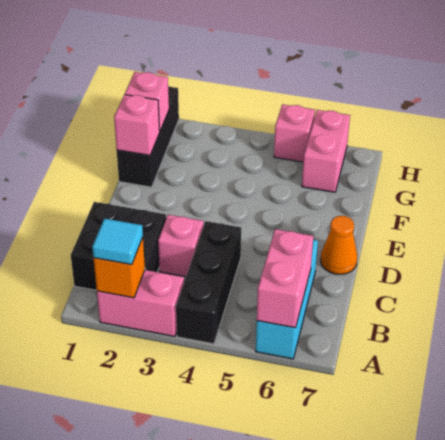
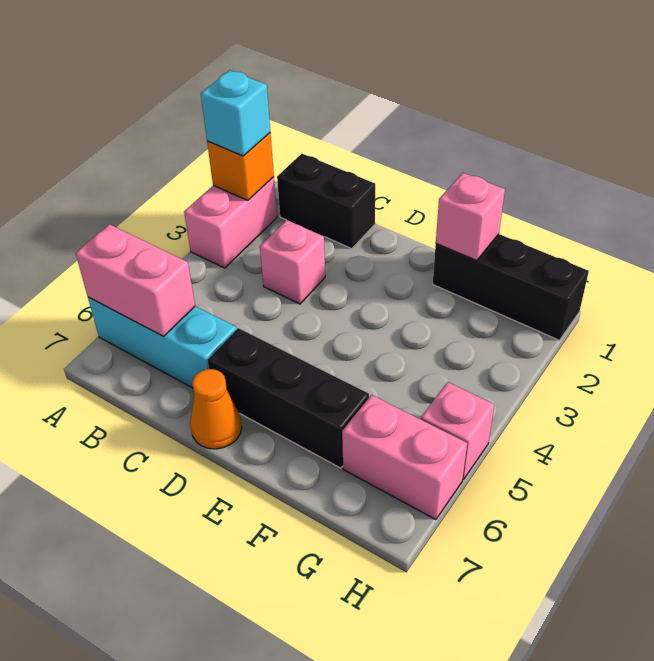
cyan tile A2 level 3 -> cyan brick A2 level 3
black brick A4:C4 level 1 -> black brick D6:F6 level 1
black brick B1:C2 level 1 -> black brick B1:C1 level 1
pink brick G1 level 2 -> none

